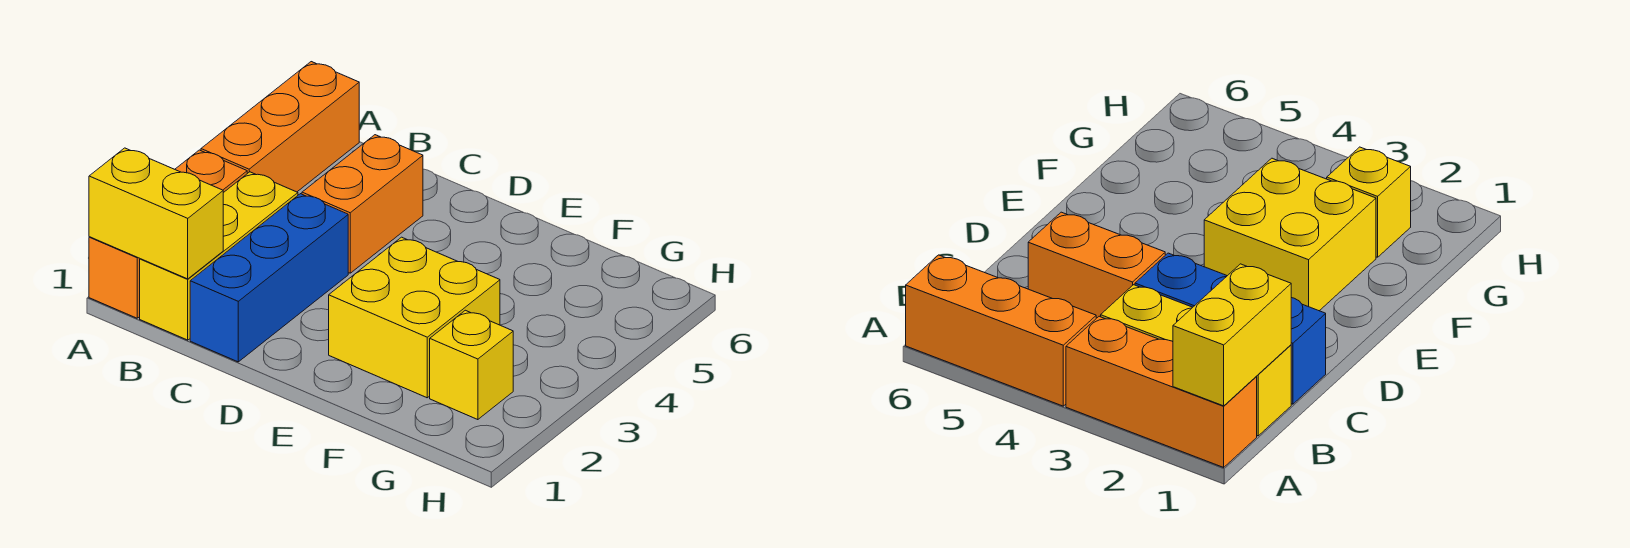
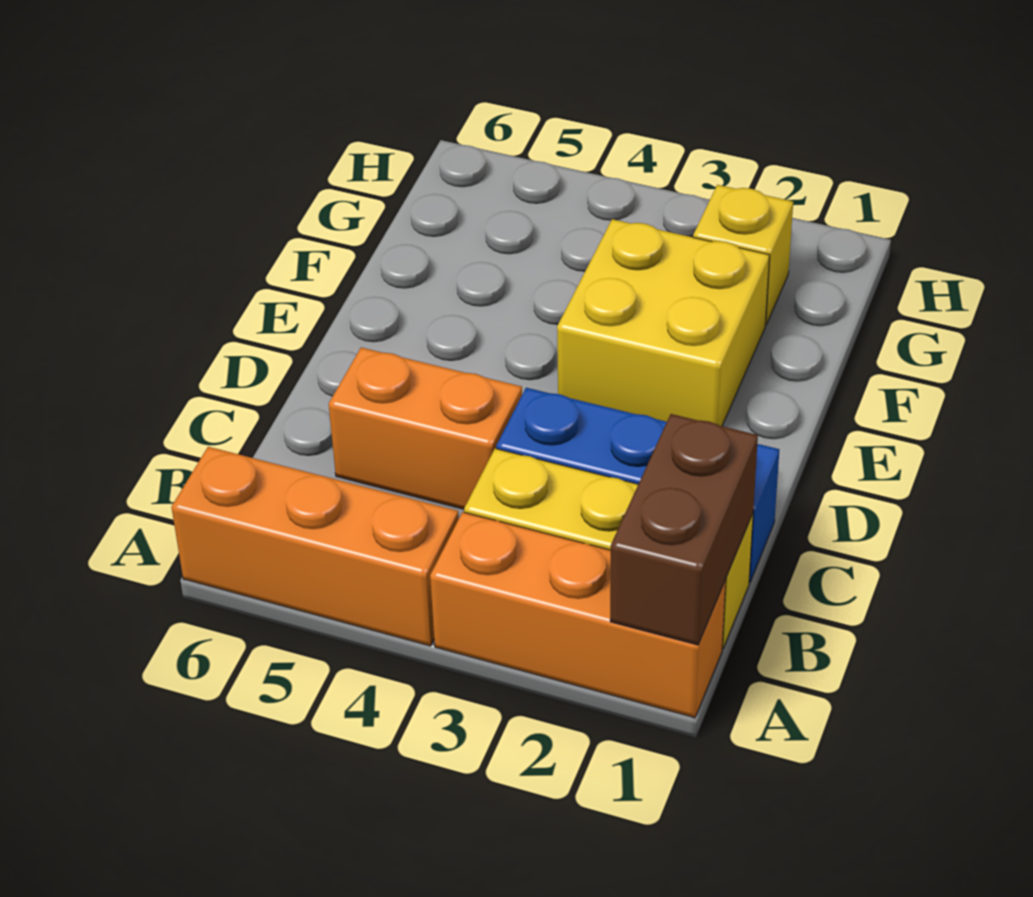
yellow brick A1:B1 level 2 -> brown brick A1:B1 level 2

